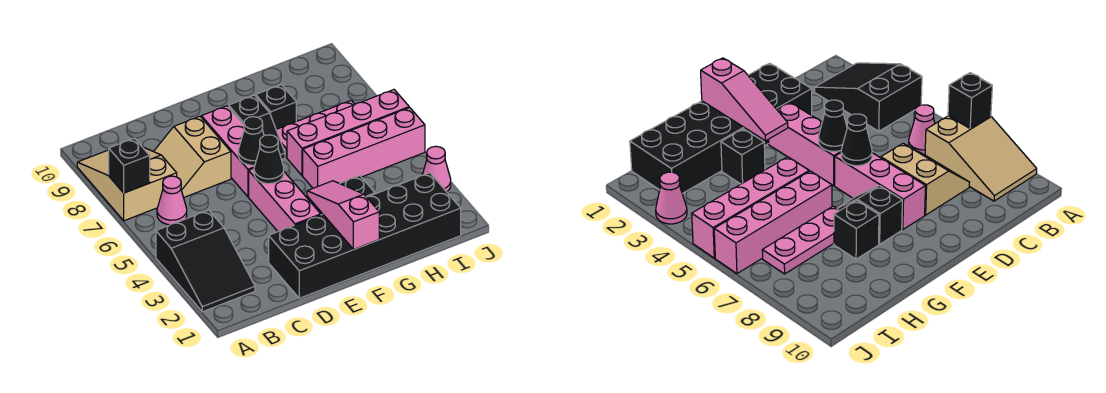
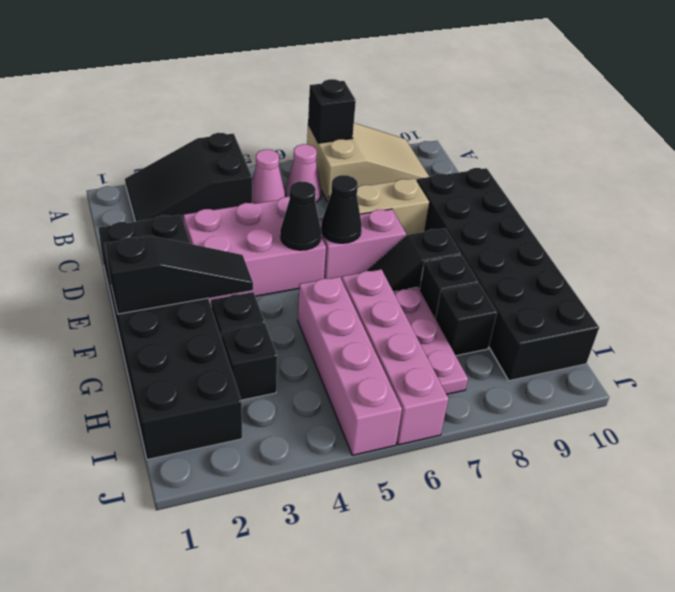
none -> black brick D9:I10 level 1
pink brick E3:E5 level 1 -> pink brick D3:E5 level 1
pink brick E6:E8 level 1 -> pink brick E6:E7 level 1
pink slope F1:F3 level 2 top 1 -> black slope F1:F3 level 2 top 1
none -> black brick H3 level 1
none -> black brick H8 level 1
pink cone J3 level 1 -> pink cone B5 level 1

